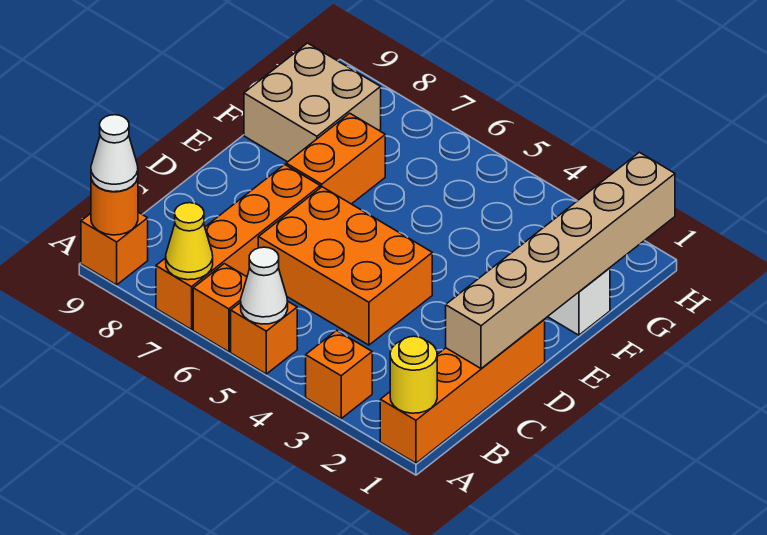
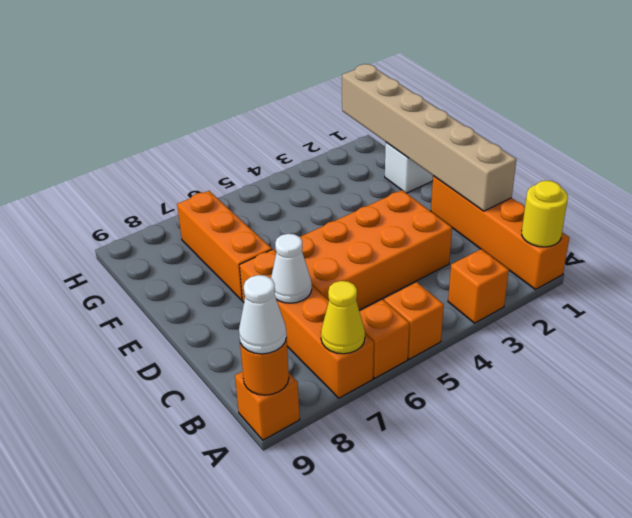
white cone A5 level 2 -> white cone C7 level 2
orange brick C4:D6 level 1 -> orange brick C3:D6 level 1
orange brick E7:F7 level 1 -> orange brick E7:G7 level 1
tan brick F8:G9 level 1 -> none

